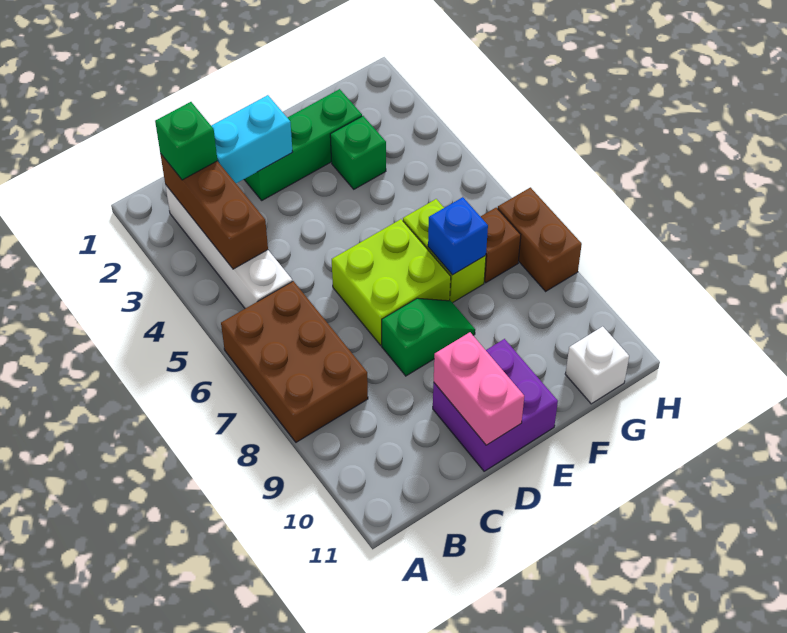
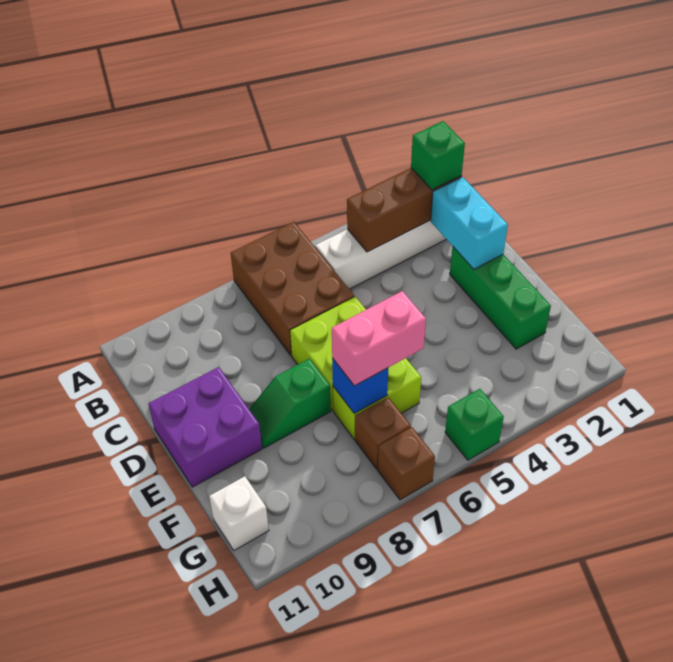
brown brick A6:B8 level 1 -> brown brick A6:C7 level 1
green slope D8:E8 level 1 top D -> green slope E8:E9 level 1 top 8
pink brick D10:D11 level 2 -> pink brick F6:F7 level 3
green brick F3 level 1 -> green brick H5 level 1
brown brick H7:H8 level 1 -> brown brick H7 level 1

